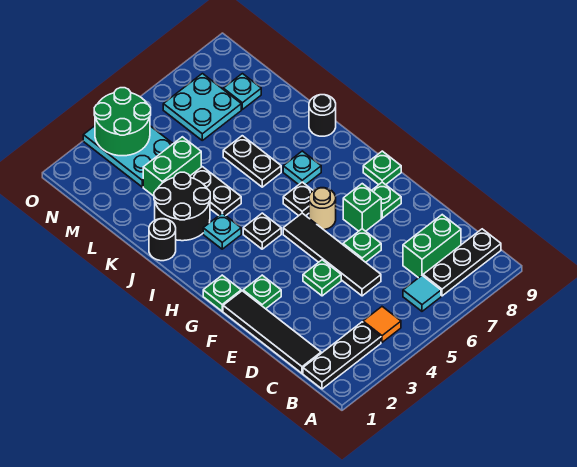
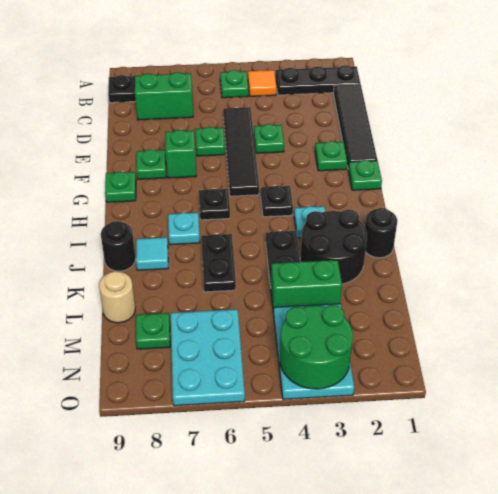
none -> green plate B5 level 1
cyan tile B6 level 1 -> cyan tile J8 level 1
tan round brick G6 level 1 -> tan round brick L9 level 1
cyan plate M6:N7 level 1 -> cyan plate M6:O7 level 1
cyan plate M8 level 1 -> green plate M8 level 1

